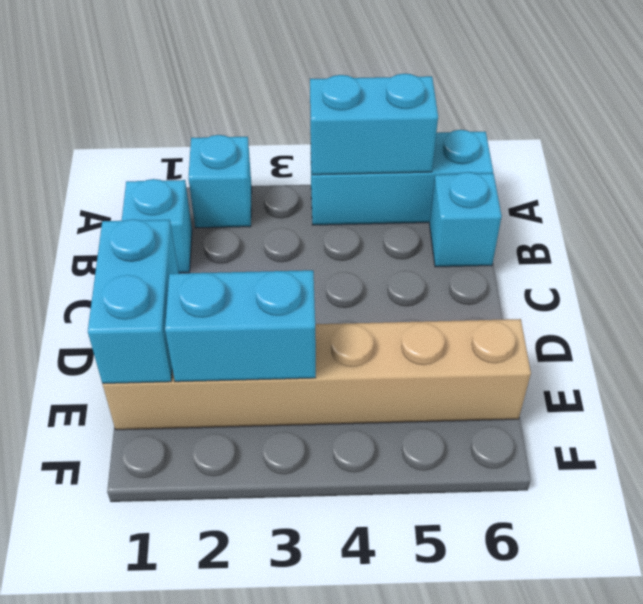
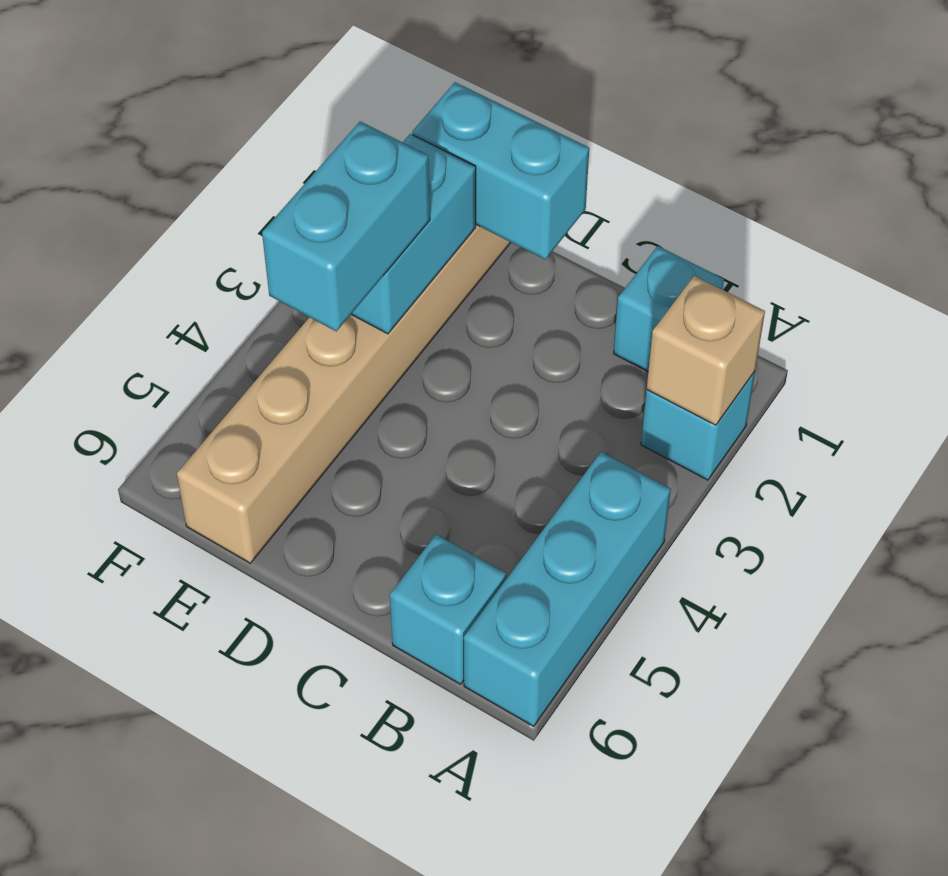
none -> tan brick A2 level 2
cyan brick A4:A5 level 2 -> cyan brick E3:E4 level 3

